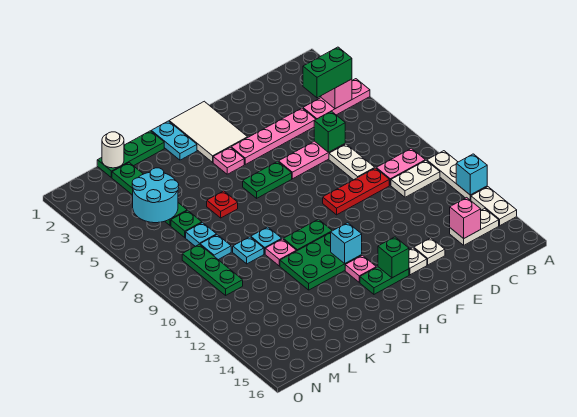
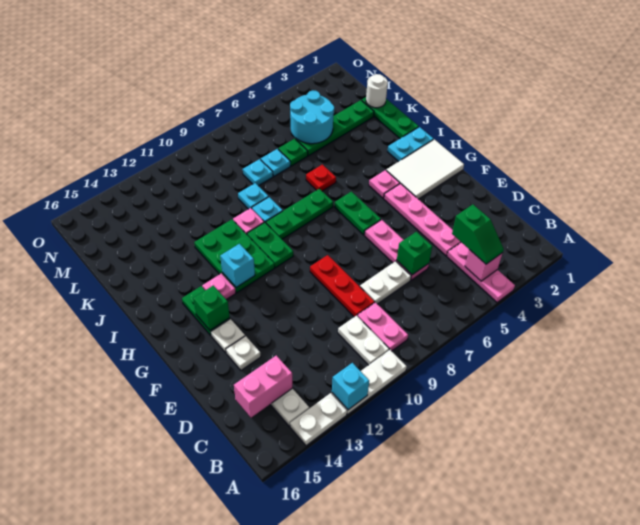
green brick B4:C4 level 3 -> green slope B4:C4 level 3 top C
pink brick C14 level 2 -> pink brick C14:C15 level 2
green plate M8:M10 level 1 -> green plate I7:I9 level 1

